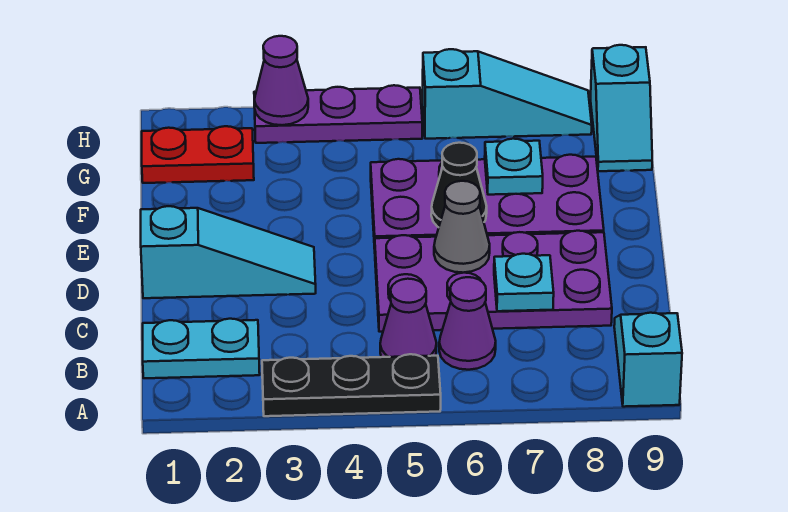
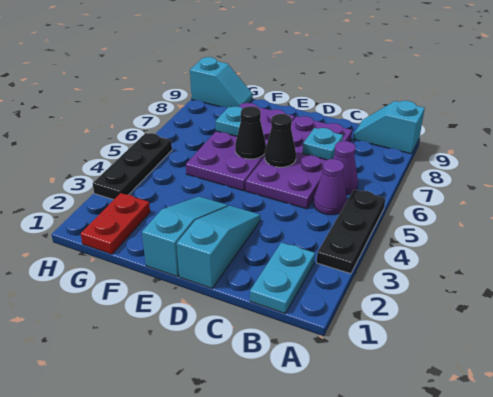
grey cone D6 level 2 -> black cone D6 level 2
purple plate H3:H5 level 1 -> black plate H3:H5 level 1
purple cone H3 level 2 -> none
cyan slope H6:H8 level 1 top 6 -> cyan slope E1:E3 level 1 top 1

